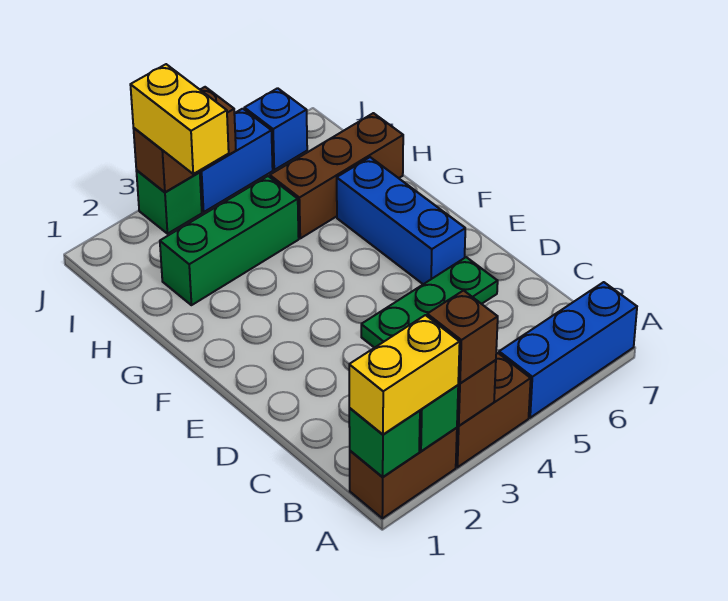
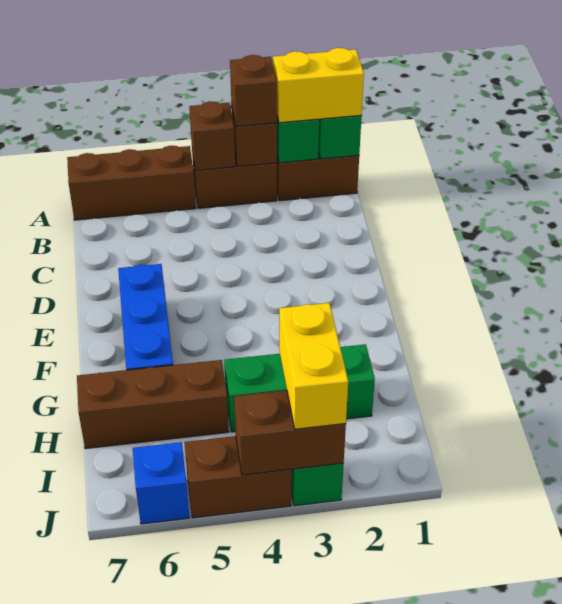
none -> brown brick A4 level 2
blue brick A5:A7 level 1 -> brown brick A5:A7 level 1
green plate D4:D6 level 1 -> none
blue brick J4:J5 level 1 -> brown brick J4:J5 level 1

